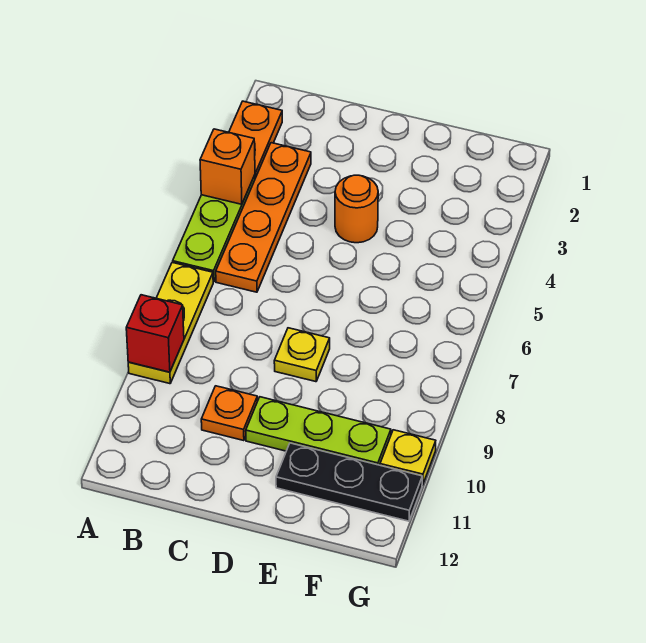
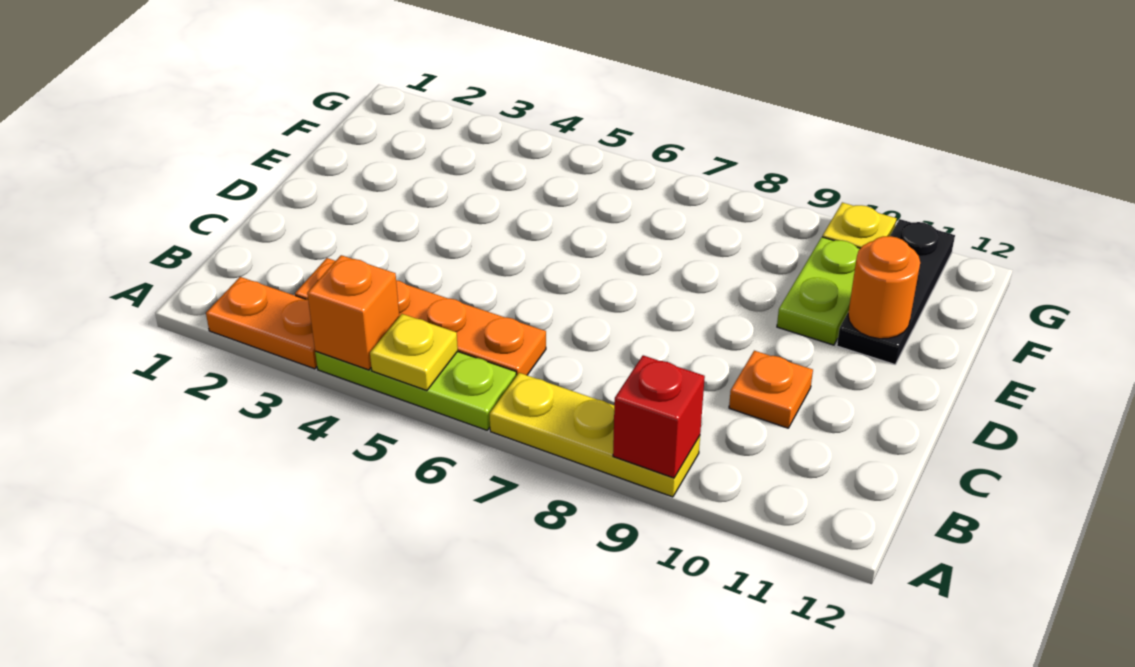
orange round brick D4 level 1 -> orange round brick E11 level 2
yellow plate D8 level 1 -> yellow plate A5 level 2
lime plate D10:F10 level 1 -> lime plate E10:F10 level 1

